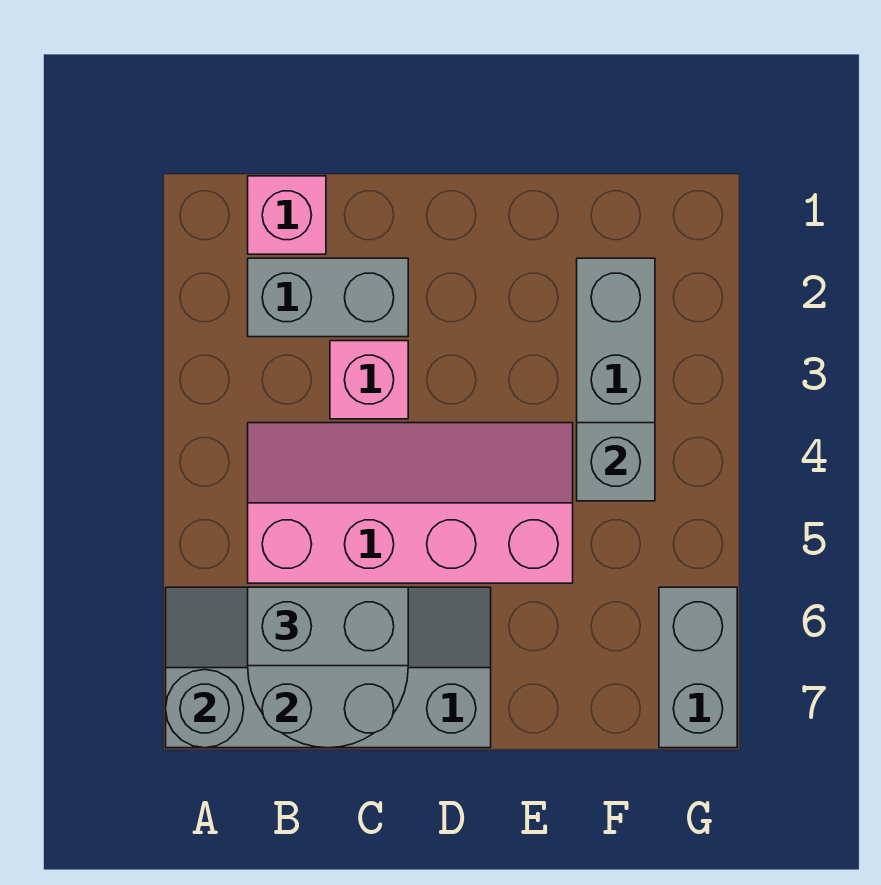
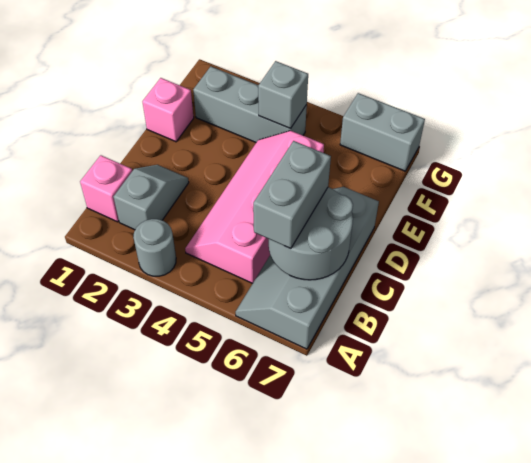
grey round brick A7 level 2 -> grey round brick A3 level 1
grey brick B2:C2 level 1 -> grey slope B2:C2 level 1 top B
pink brick C3 level 1 -> pink brick E1 level 1

